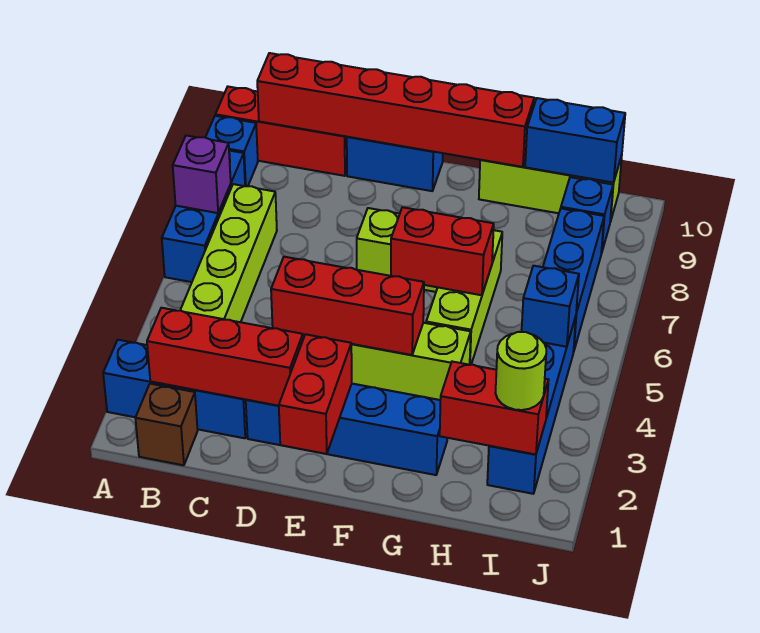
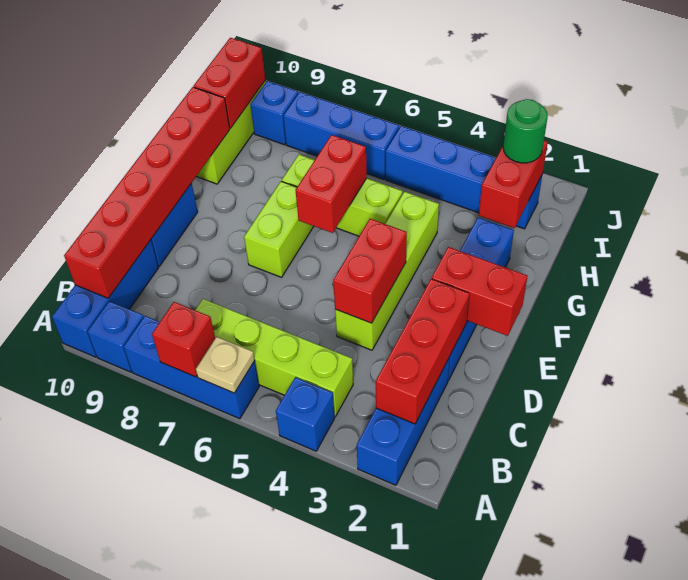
none -> tan plate A6 level 2
purple brick A7 level 2 -> red brick A7 level 2
red brick A10:C10 level 1 -> blue brick A10:C10 level 1
brown brick B1 level 1 -> none
red brick D4:F4 level 2 -> red brick D4:E4 level 2
blue brick H10:I10 level 2 -> red brick H10:I10 level 2
lime round brick I2 level 3 -> green round brick I2 level 3
blue brick I5 level 2 -> blue brick A4 level 1

